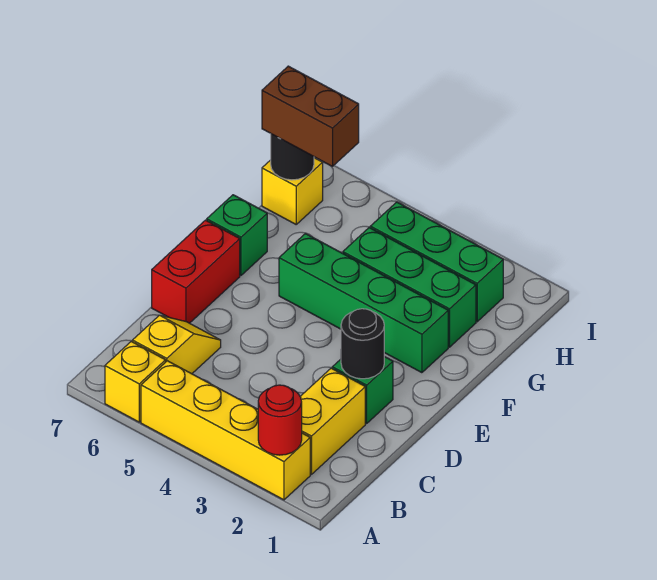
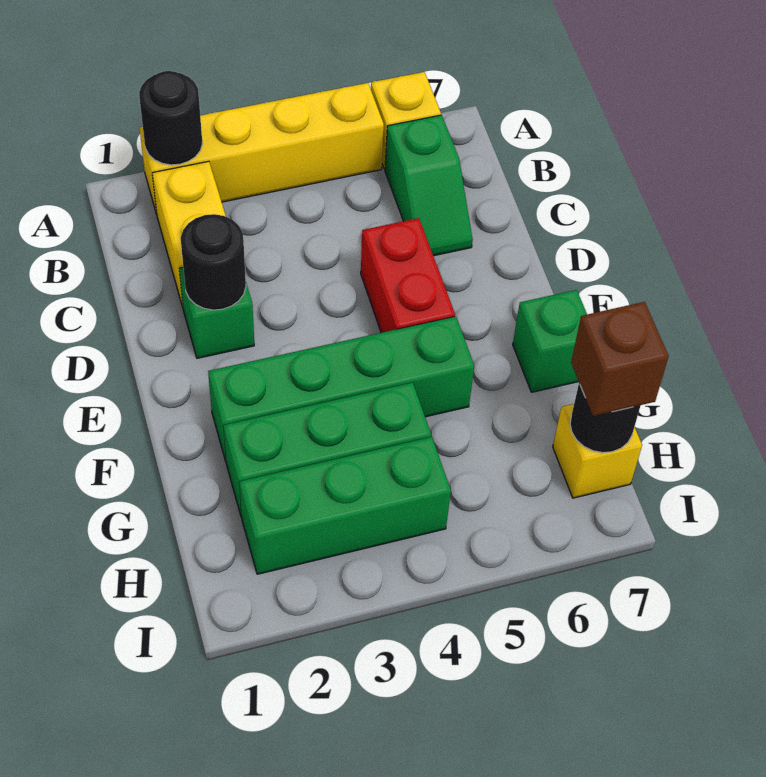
red round brick A2 level 2 -> black round brick A2 level 2
yellow slope B6:C6 level 1 top B -> green slope B6:C6 level 1 top B
red brick D7:E7 level 1 -> red brick D5:E5 level 1
brown brick H6:H7 level 3 -> brown brick H7 level 3

